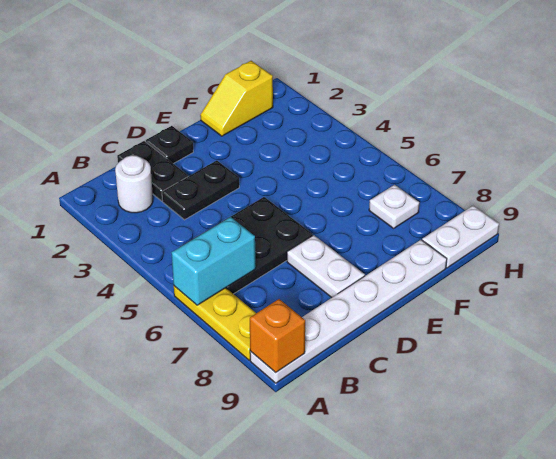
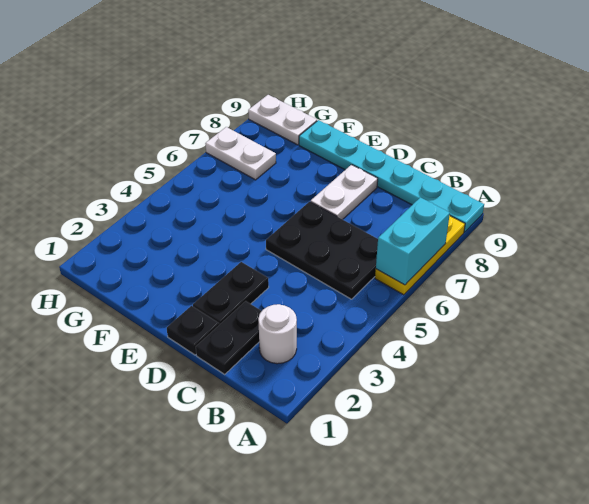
cyan brick A6:B6 level 2 -> cyan brick A6:A7 level 2
white plate A9:F9 level 1 -> cyan plate A9:F9 level 1
orange brick A9 level 2 -> none
black plate C3:D3 level 1 -> black plate D2:D3 level 1
yellow slope F1:G1 level 1 top G -> none
white plate G7 level 1 -> white plate G7:H7 level 1

